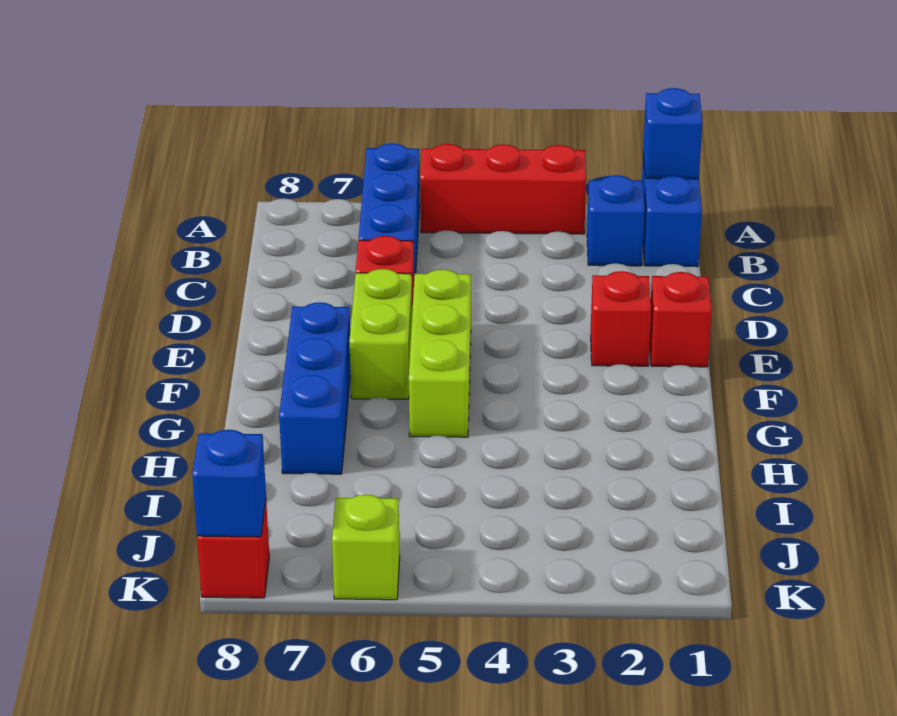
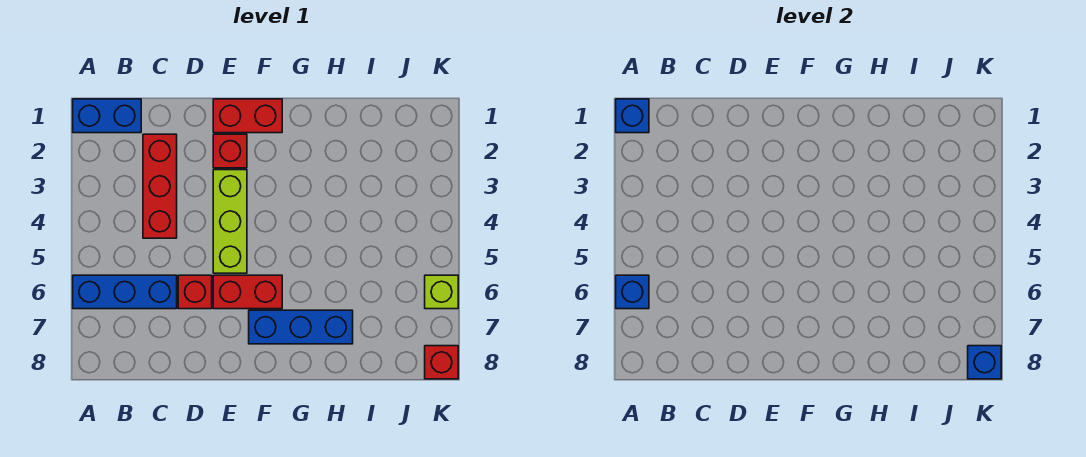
red brick A3:A5 level 1 -> red brick C2:C4 level 1
blue brick B2 level 1 -> blue brick A6 level 2
red brick E1 level 1 -> red brick E1:F1 level 1
lime brick E5:G5 level 1 -> lime brick E3:E5 level 1
lime brick E6:F6 level 1 -> red brick E6:F6 level 1

